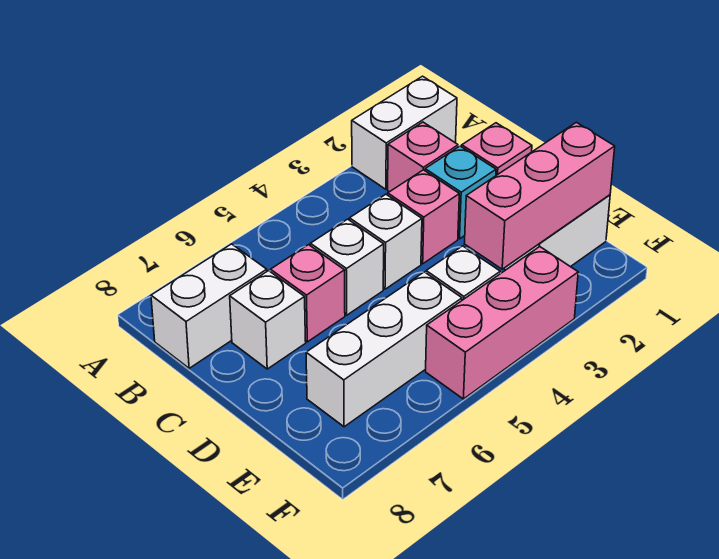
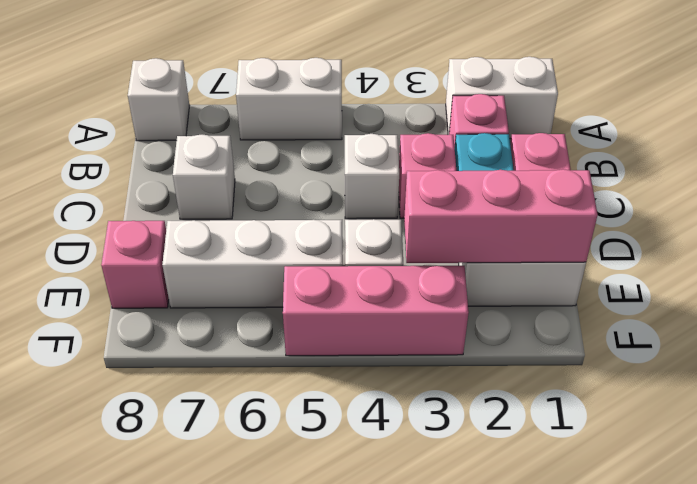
white brick B7:B8 level 1 -> white brick A5:A6 level 1
white brick C5 level 1 -> white brick A8 level 1
pink brick C6 level 1 -> pink brick E8 level 1

